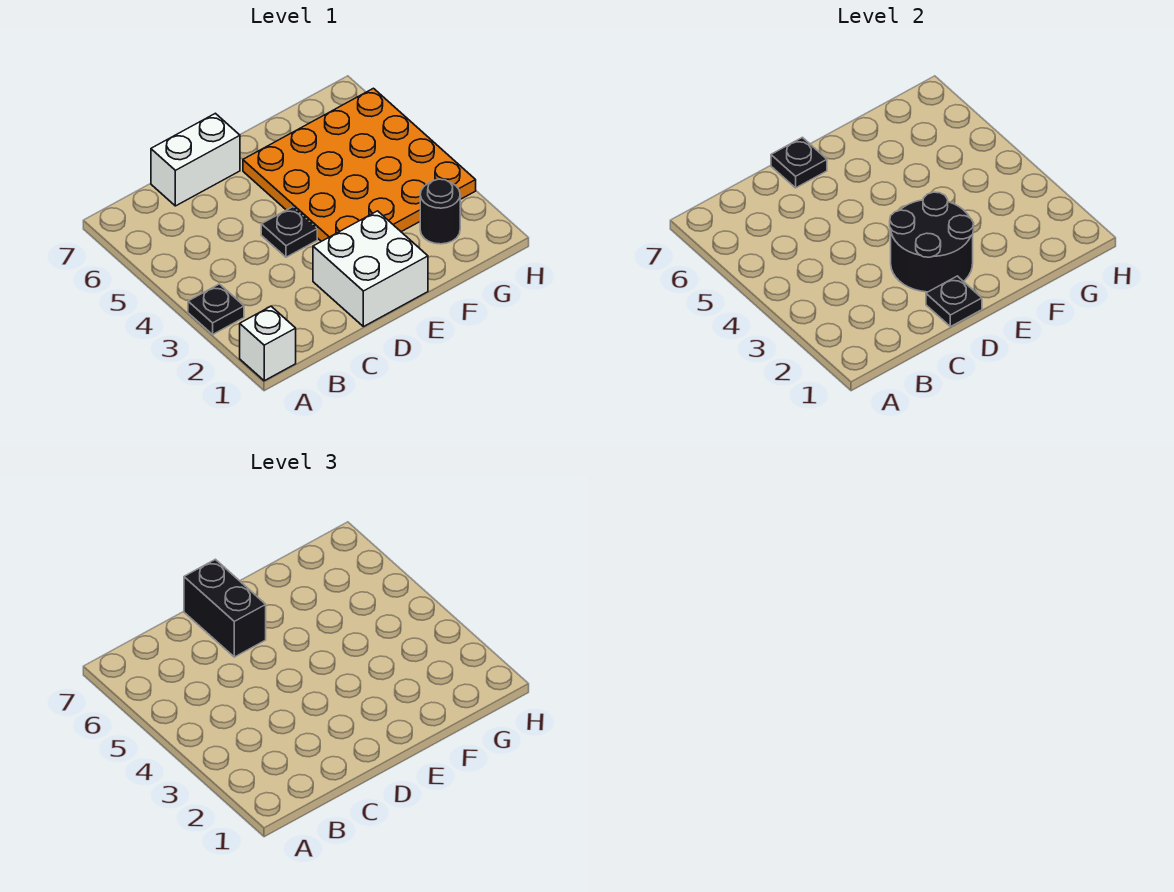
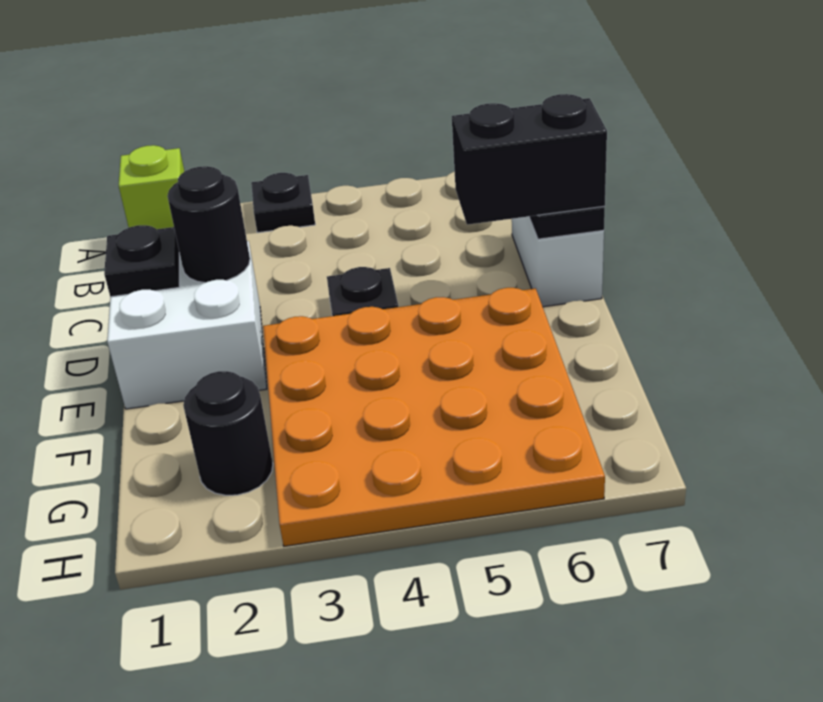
white brick A1 level 1 -> lime brick A1 level 1
black round brick D2:E3 level 2 -> black round brick D2 level 2

